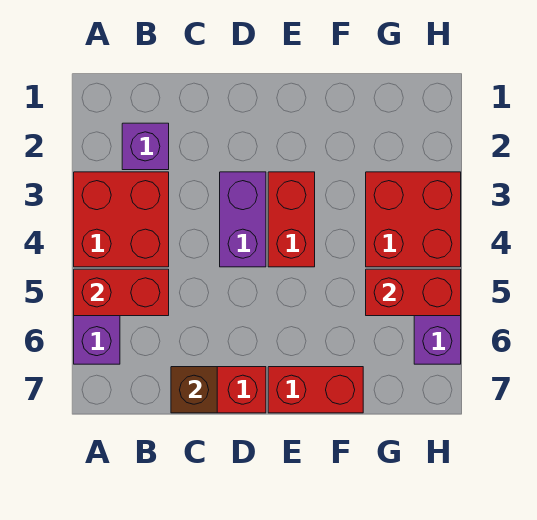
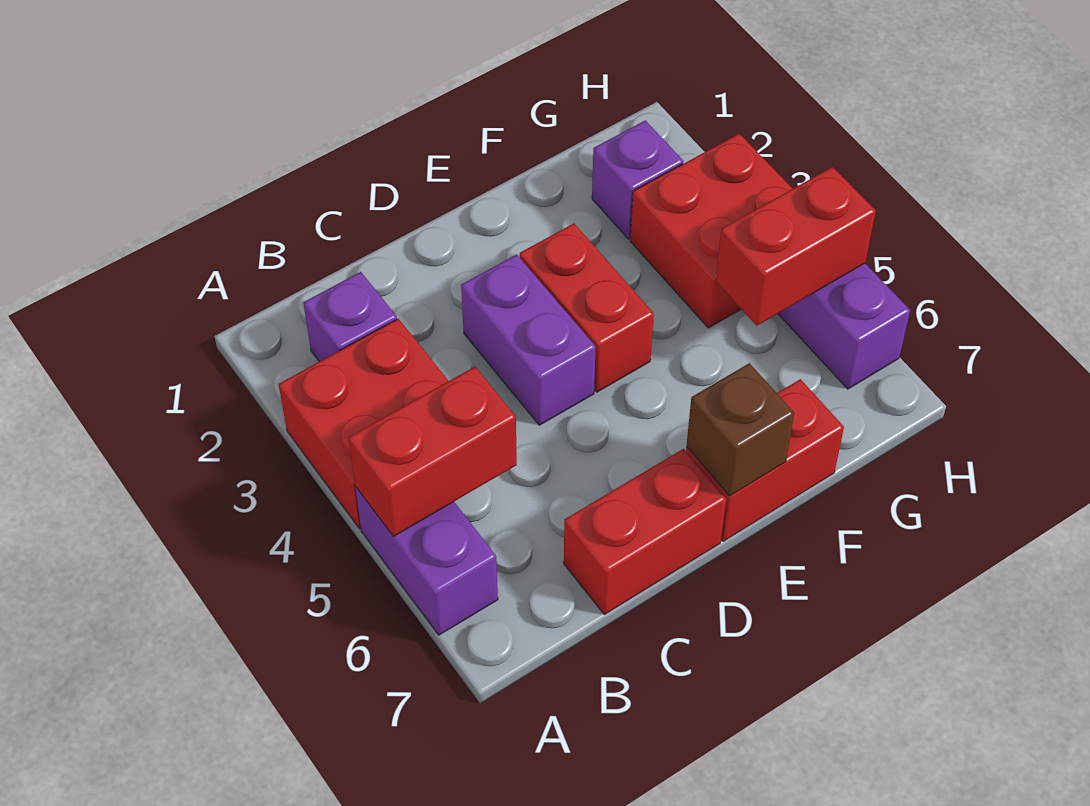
brown brick C7 level 2 -> brown brick E7 level 2
none -> purple brick G2 level 1

